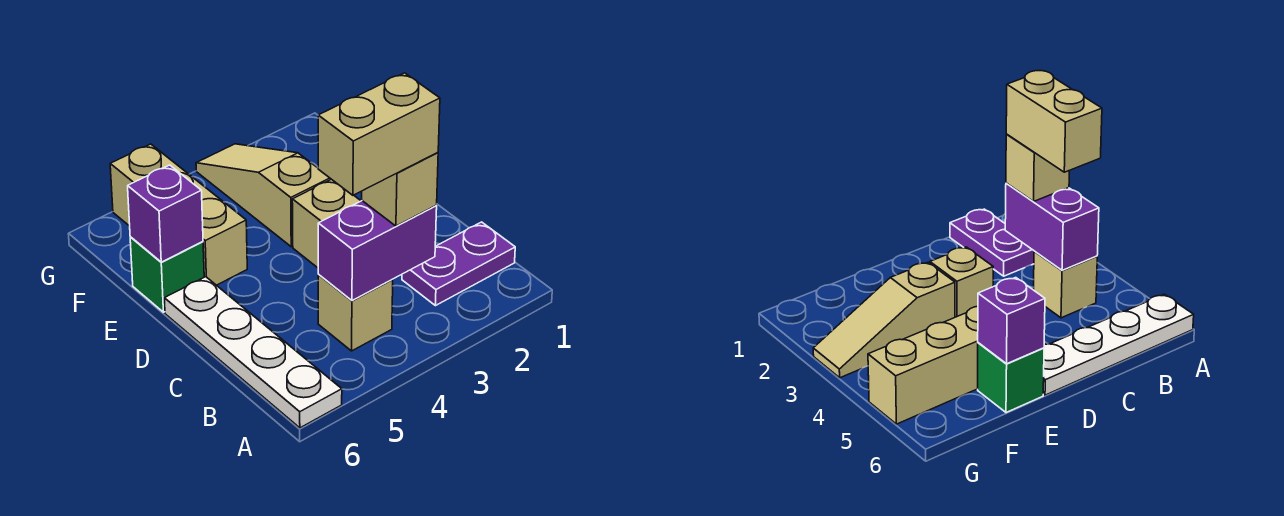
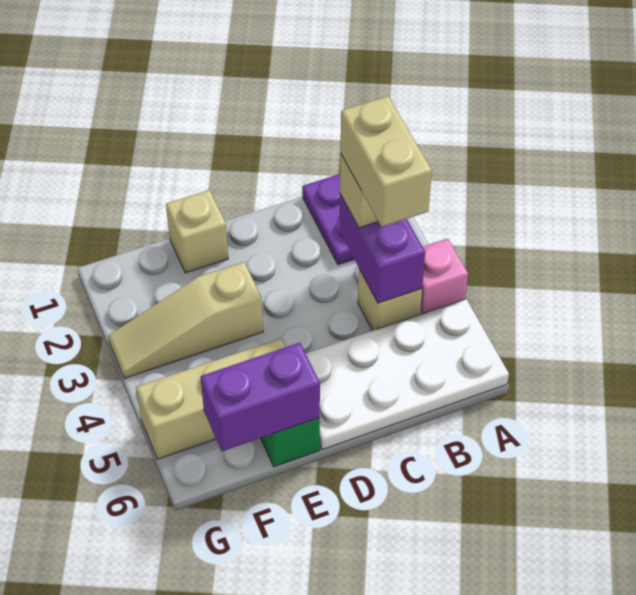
none -> pink brick A4 level 1
white plate A6:D6 level 1 -> white plate A5:D6 level 1
tan brick D3 level 1 -> tan brick E1 level 1
purple brick E6 level 2 -> purple brick E6:F6 level 2

